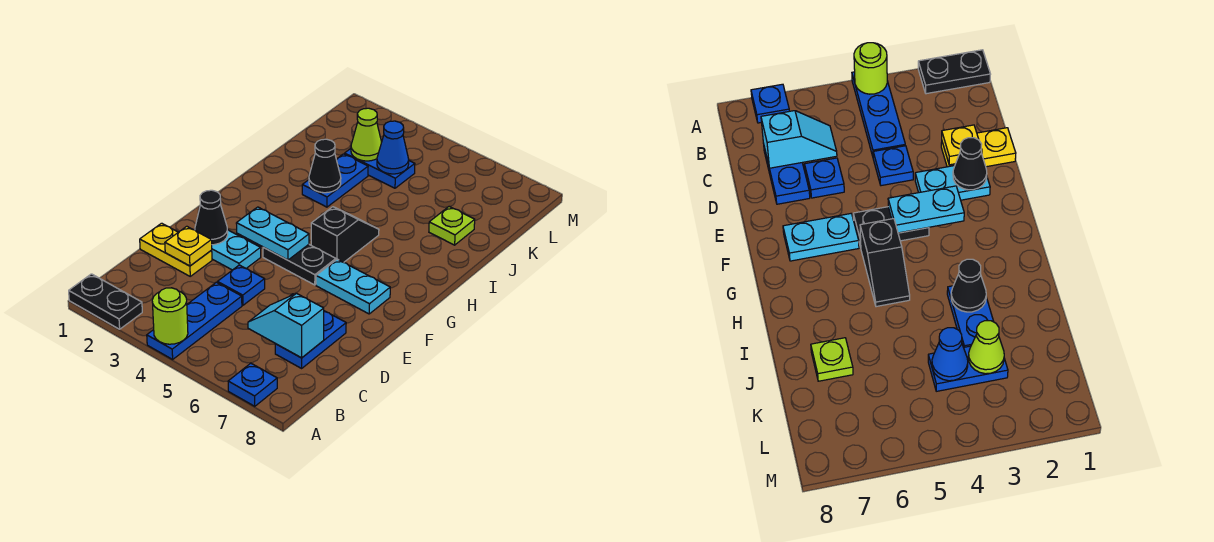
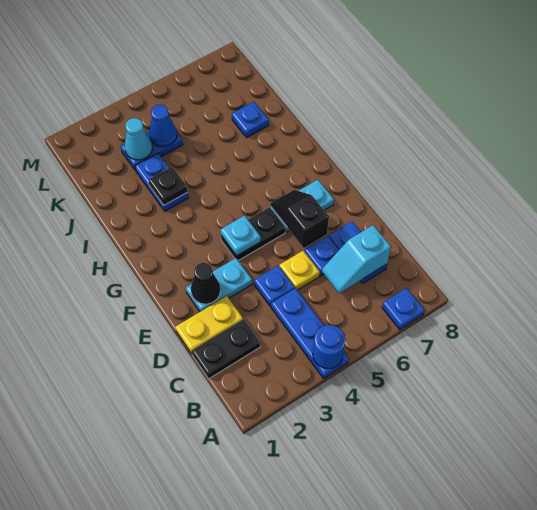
black plate A1:A2 level 1 -> black plate C1:C2 level 1
lime round brick A4 level 2 -> blue round brick A4 level 2
yellow plate D2 level 2 -> yellow plate D5 level 1
cyan plate F3:F4 level 2 -> cyan plate F4 level 2
black slope G5:H5 level 1 top G -> black slope E6:F6 level 2 top E
black cone I3 level 2 -> black plate I3 level 2
lime plate J7 level 1 -> blue plate J7 level 1
lime cone K3 level 2 -> cyan cone K3 level 2

